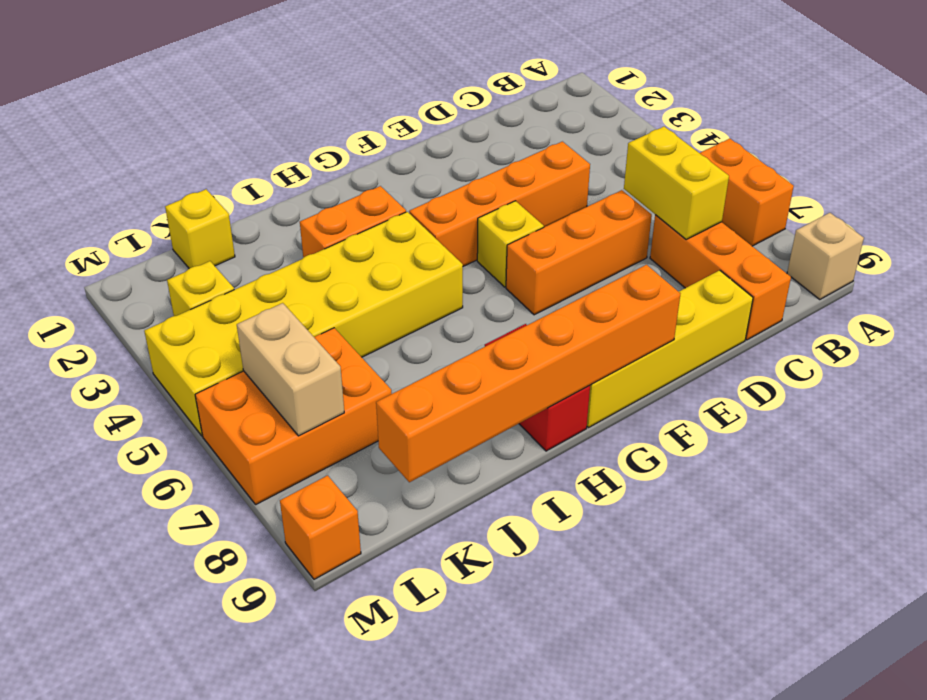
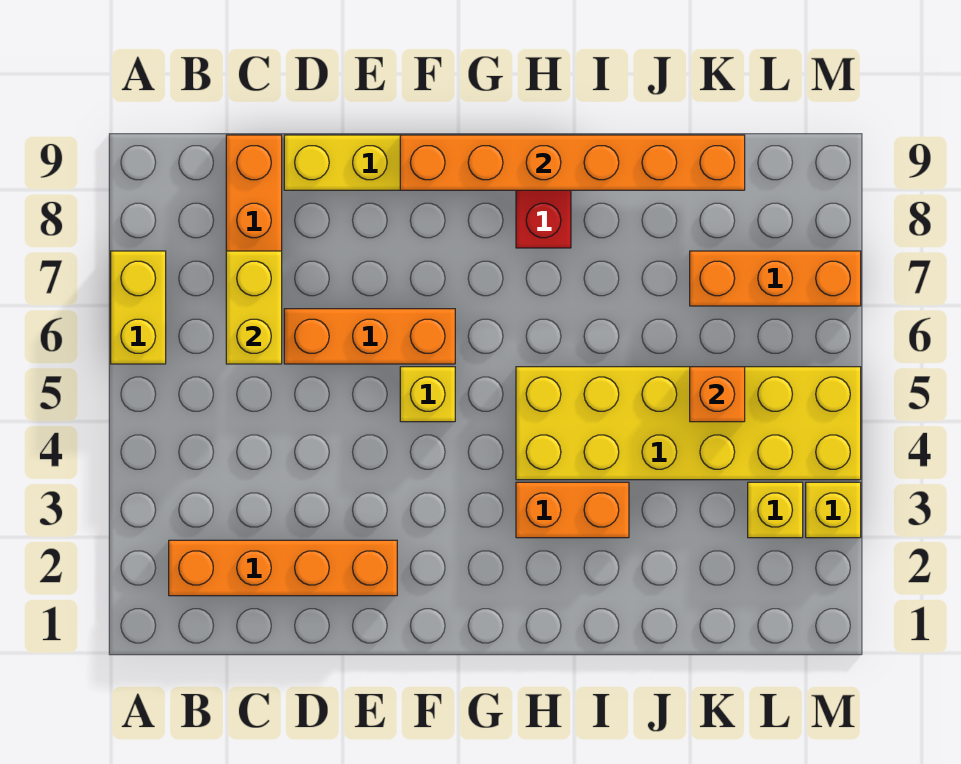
orange brick A6:A7 level 1 -> yellow brick A6:A7 level 1
tan brick A9 level 1 -> none
orange brick D4:G4 level 1 -> orange brick B2:E2 level 1
yellow brick K1 level 1 -> yellow brick M3 level 1
orange brick K6:M7 level 1 -> orange brick K7:M7 level 1
tan brick L6:L7 level 2 -> none
orange brick M9 level 1 -> orange brick K5 level 2

